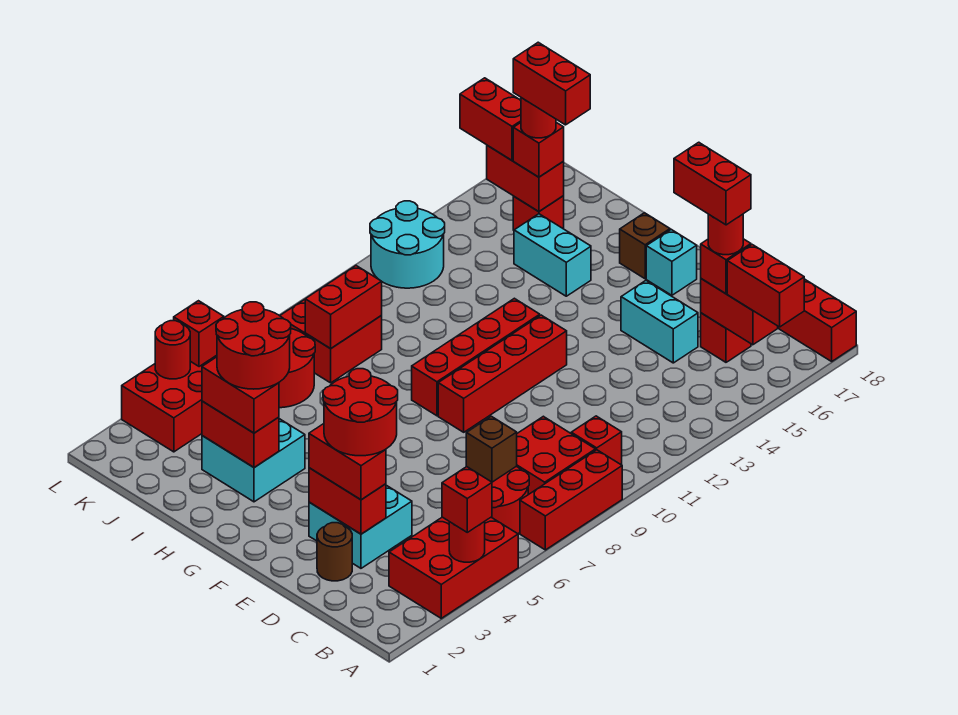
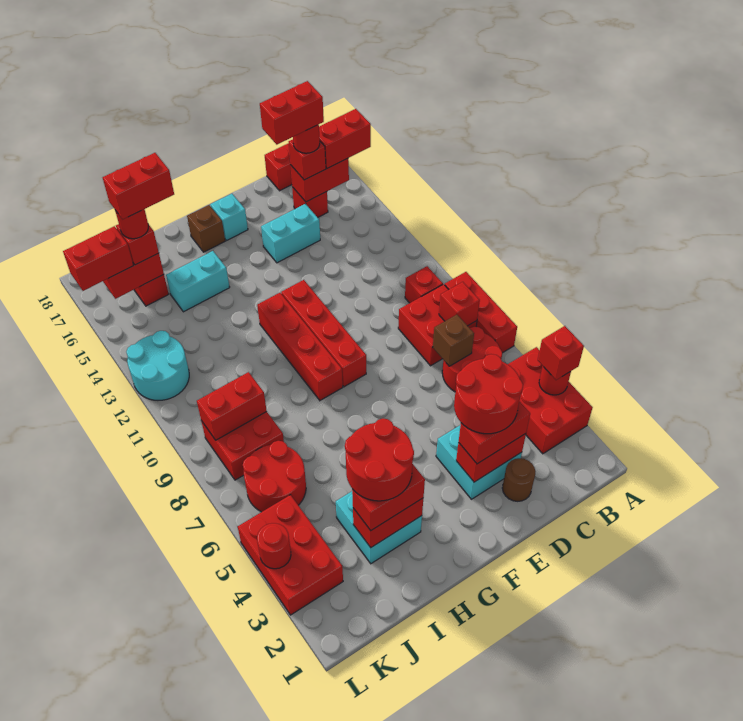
red brick J8:J9 level 2 -> red brick J9:K9 level 2
red brick L5 level 2 -> red brick B8 level 2

